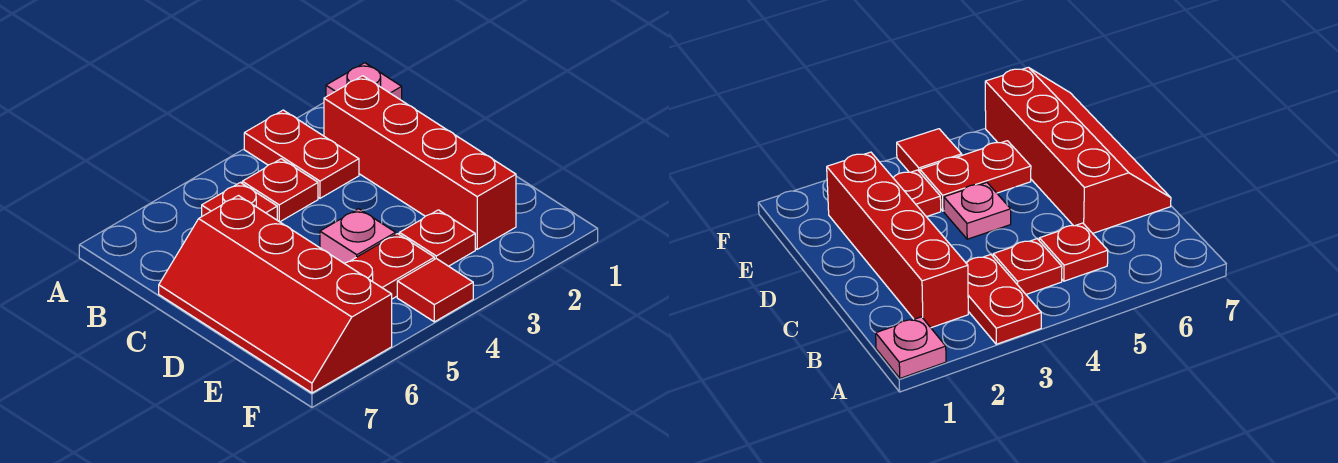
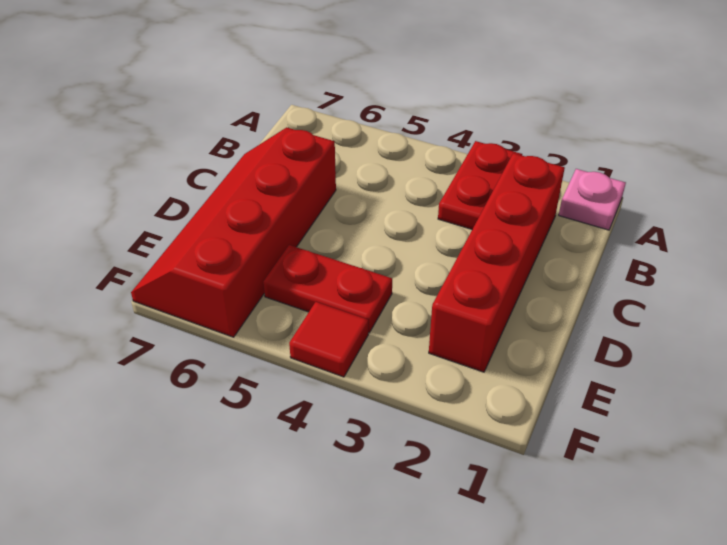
red plate B4 level 1 -> none
red plate B5 level 1 -> none
pink plate D4 level 1 -> none
red plate E3 level 1 -> none

